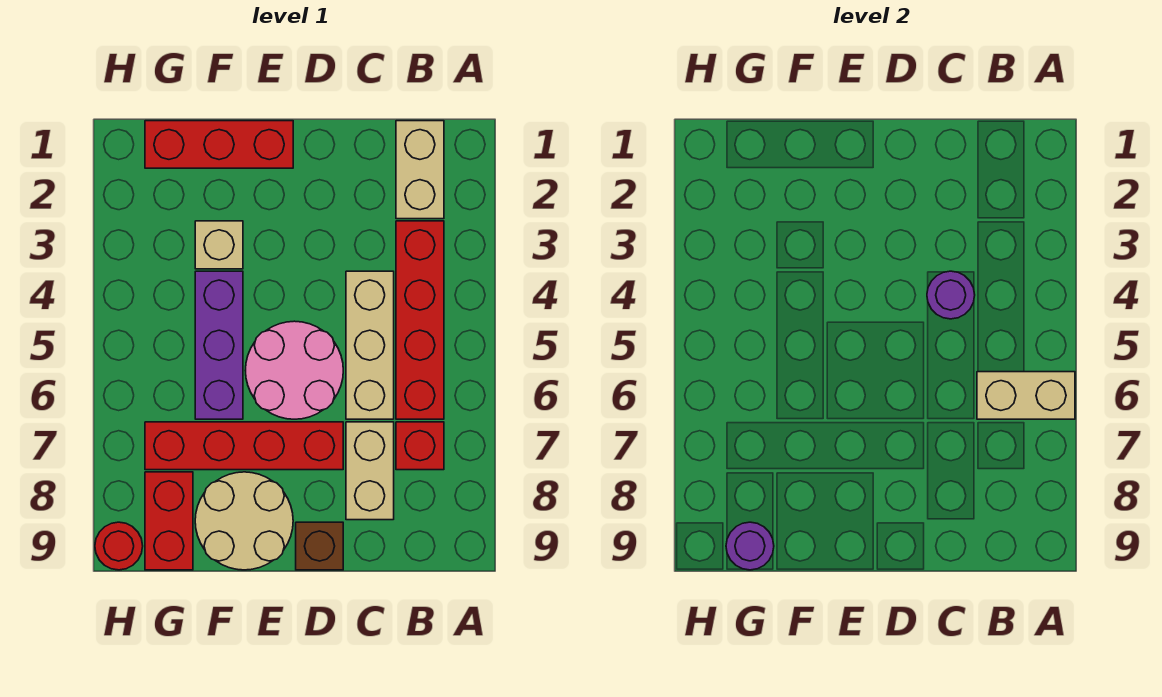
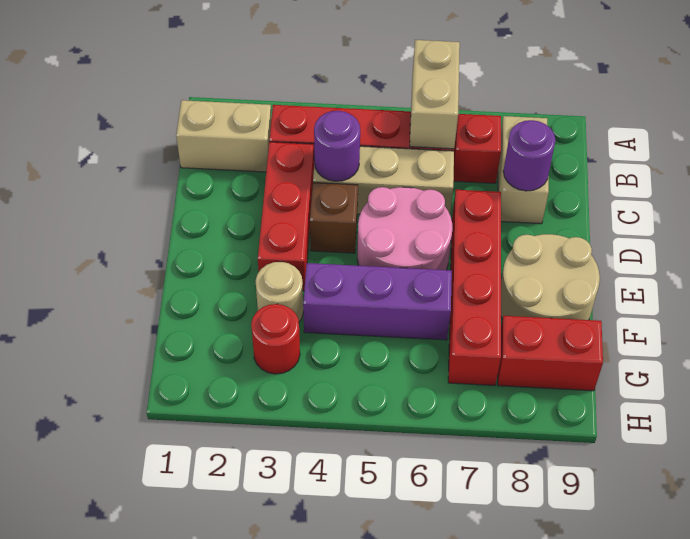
tan brick C7:C8 level 1 -> tan brick B8:C8 level 1
brown brick D9 level 1 -> brown brick D4 level 1
red brick E1:G1 level 1 -> red brick C3:E3 level 1
tan brick F3 level 1 -> tan round brick F3 level 1
purple round brick G9 level 2 -> purple round brick C8 level 2
red round brick H9 level 1 -> red round brick G3 level 1

